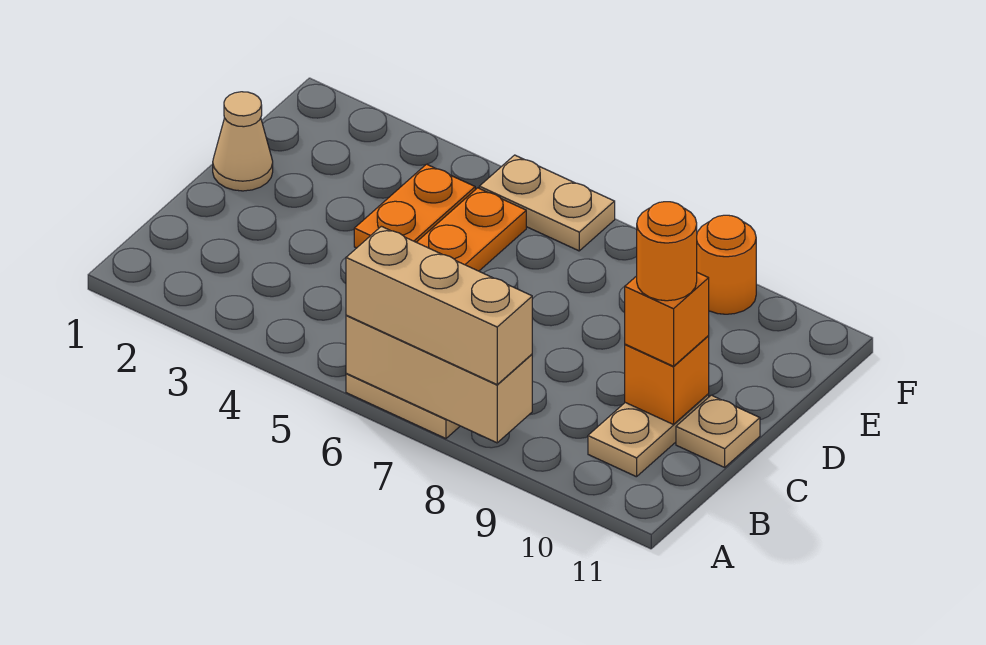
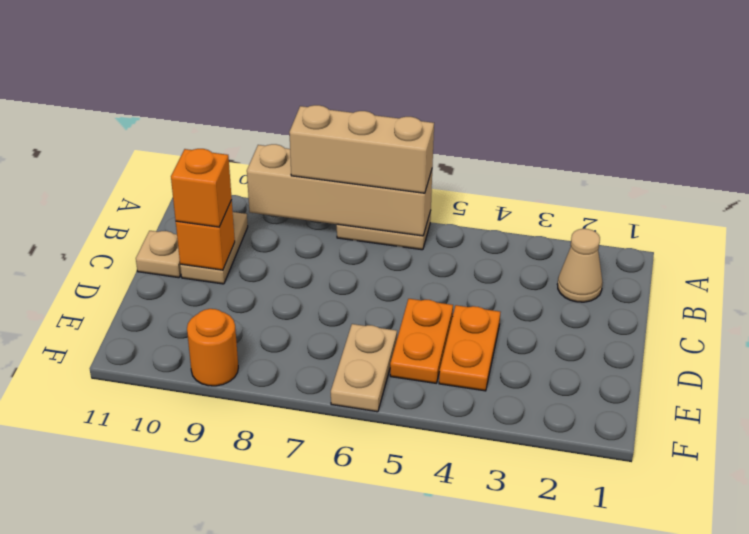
tan brick A6:A8 level 2 -> tan brick A6:A9 level 2
orange round brick C10 level 4 -> none
tan cone D1 level 1 -> tan cone B2 level 1
tan plate F5:F6 level 1 -> tan plate E6:F6 level 1

